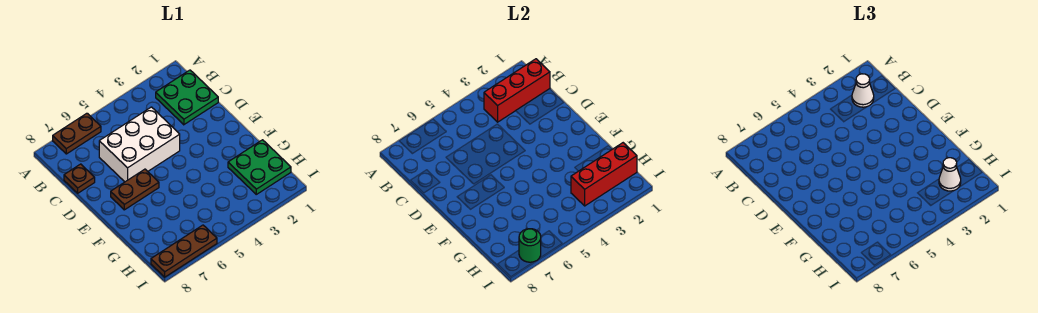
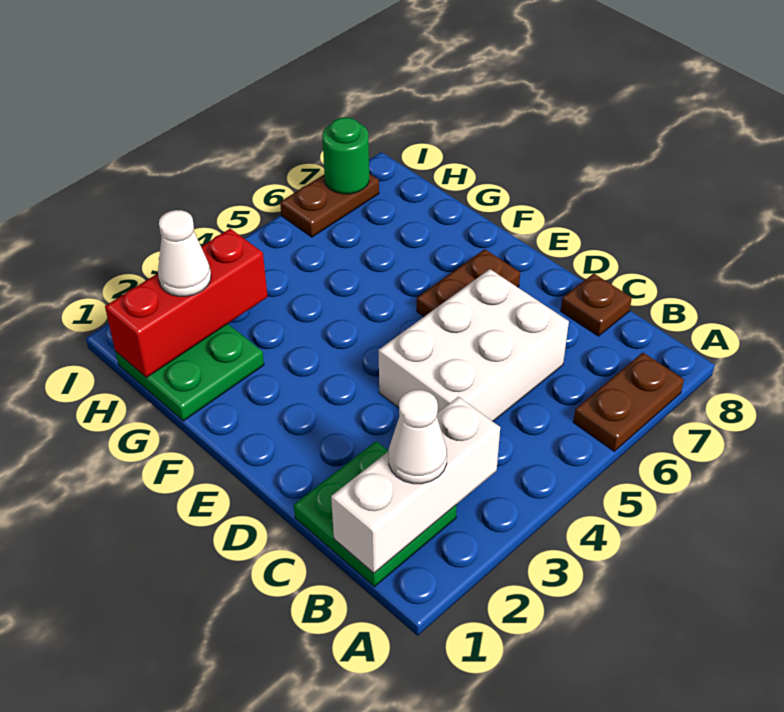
red brick B1:B3 level 2 -> white brick B1:B3 level 2
brown plate I6:I8 level 1 -> brown plate I6:I7 level 1

